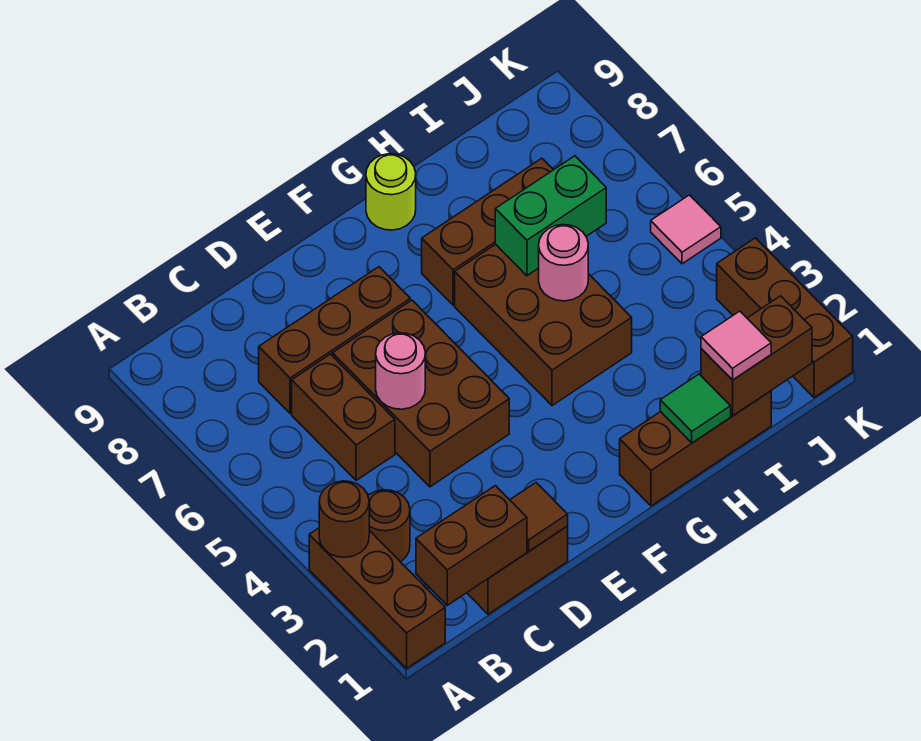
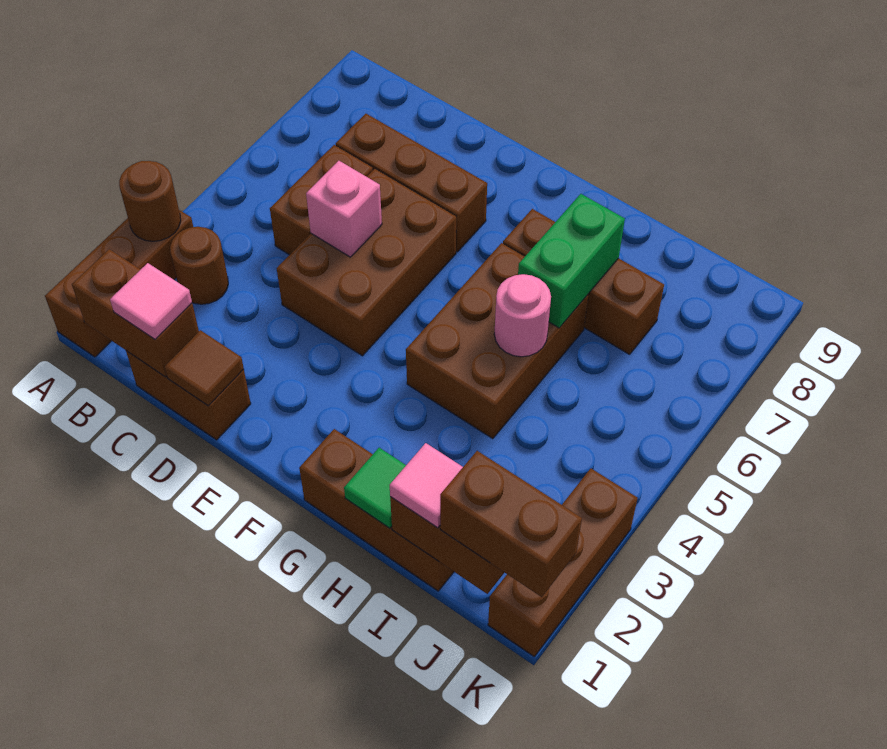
pink round brick D5 level 2 -> pink brick D5 level 2
lime round brick G9 level 1 -> none
green brick H6:I6 level 2 -> green brick H6:H7 level 2
none -> brown brick J1:K1 level 3
pink tile K5 level 1 -> pink tile C1 level 3

